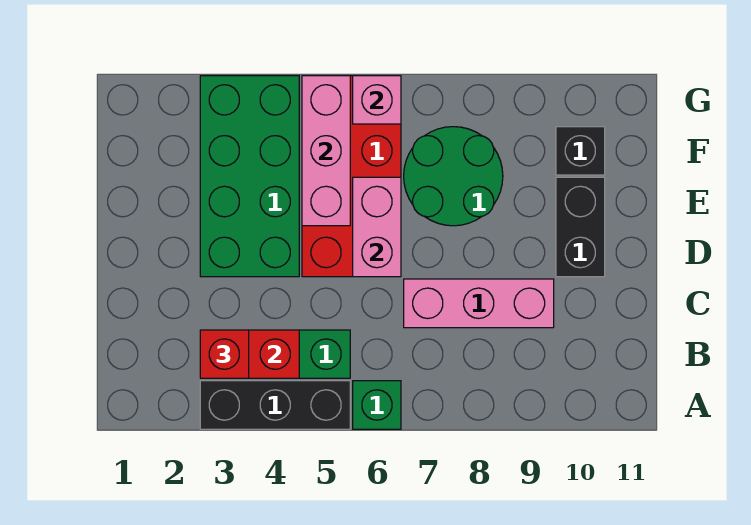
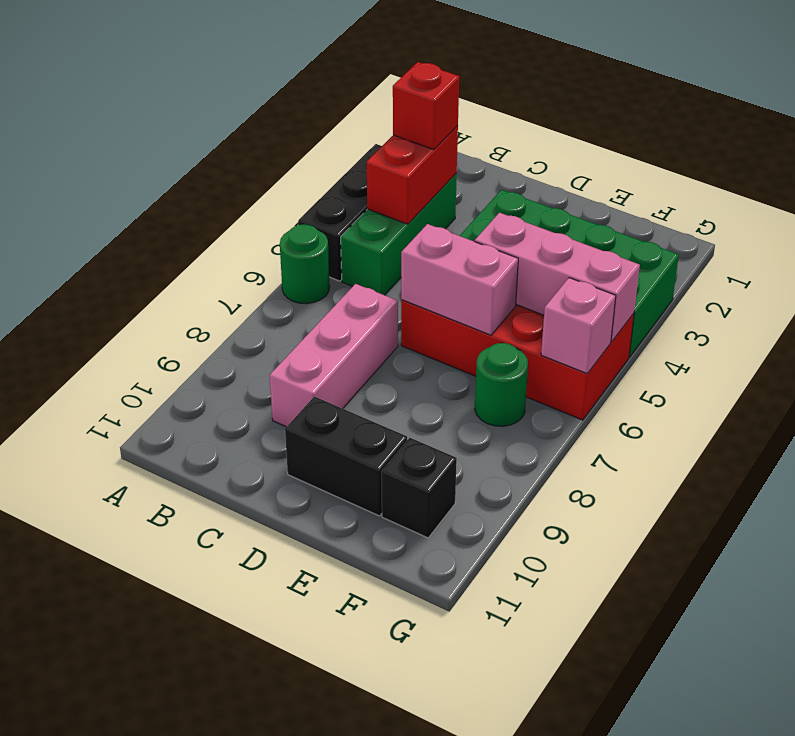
green brick A6 level 1 -> green round brick A6 level 1
green round brick E7:F8 level 1 -> green round brick F7 level 1

